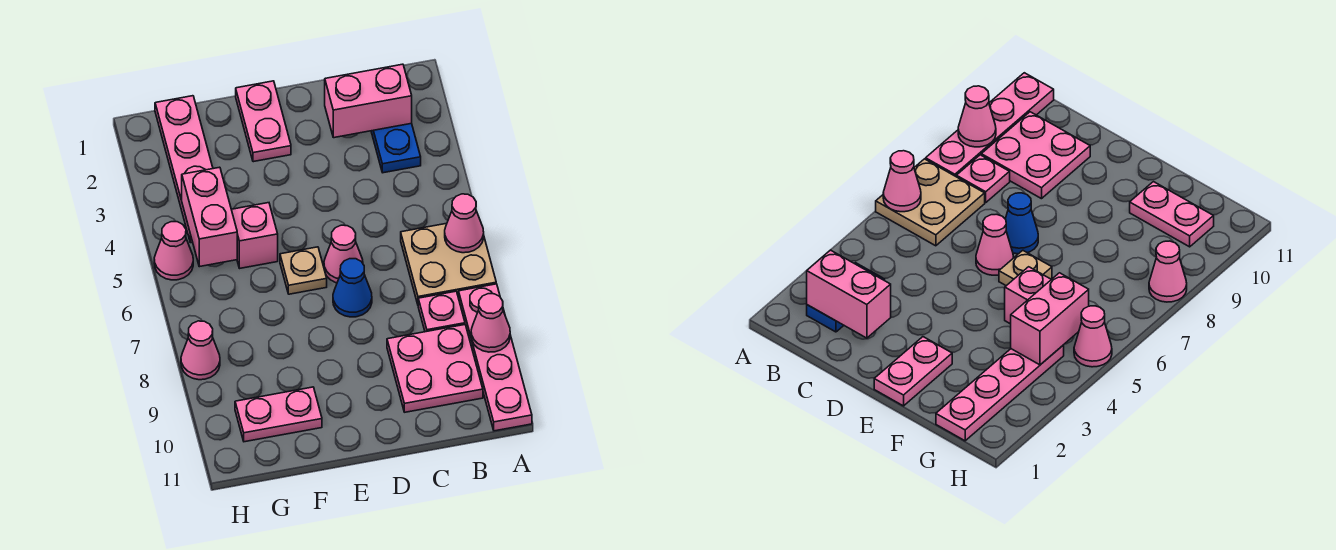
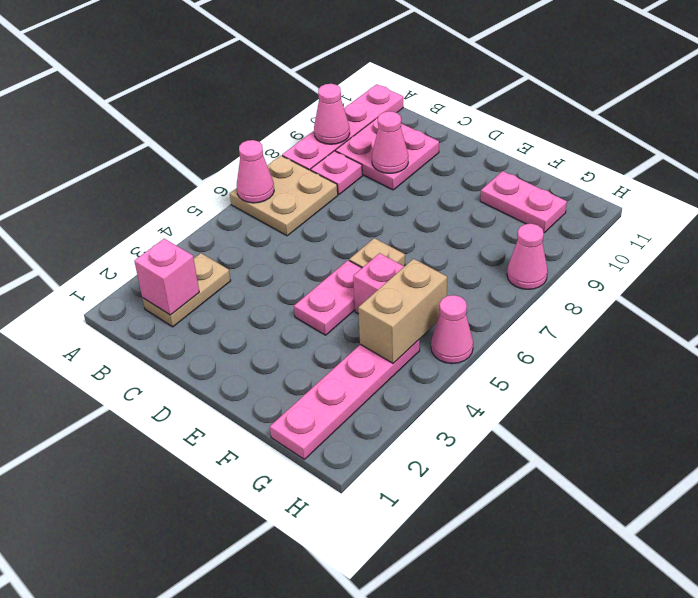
blue plate B2:B3 level 1 -> tan plate B2:B3 level 1
pink brick B2:C2 level 2 -> pink brick B2 level 2
pink cone D6 level 1 -> pink cone C9 level 2
blue cone D7 level 1 -> none
pink plate E1:E2 level 1 -> pink plate E4:E5 level 1
pink brick G4:G5 level 2 -> tan brick G4:G5 level 2

